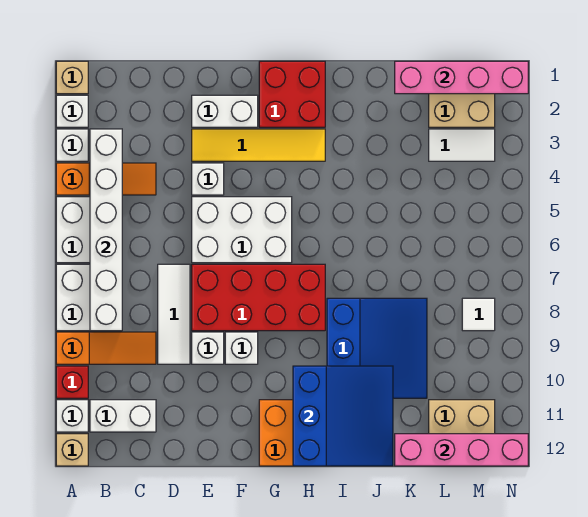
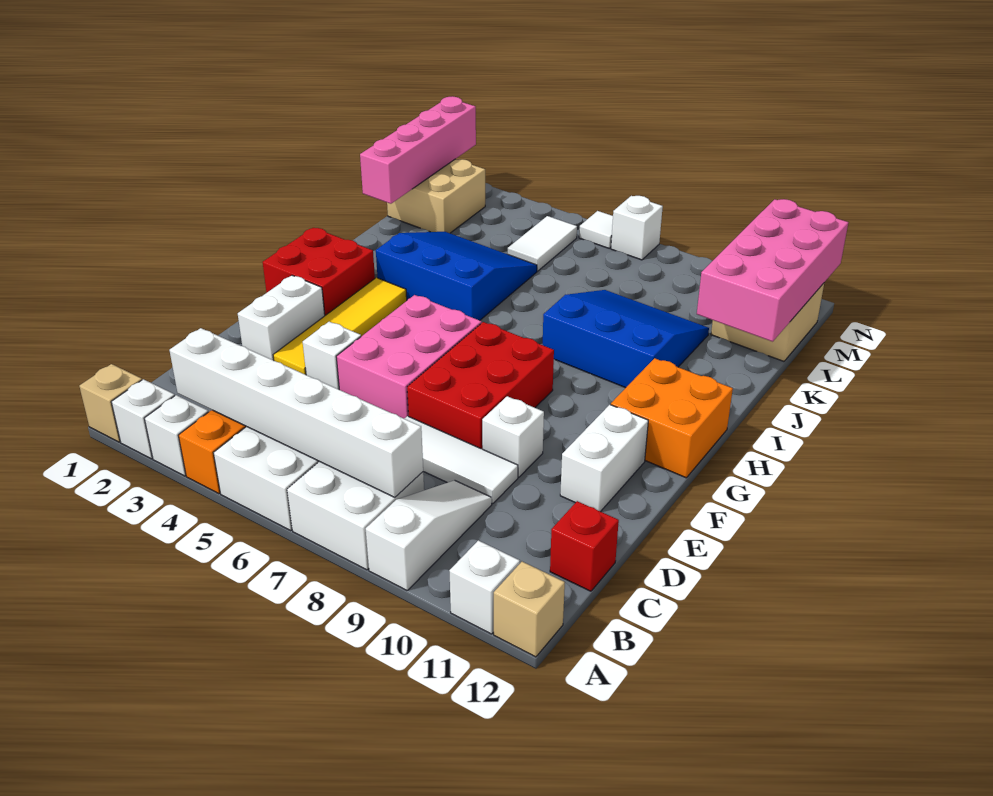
orange slope A9:C9 level 1 top A -> white slope A9:C9 level 1 top A
red brick A10 level 1 -> red brick C12 level 1
white brick B11:C11 level 1 -> white brick E11:F11 level 1
white brick E5:G6 level 1 -> pink brick E5:G6 level 1
red brick E7:H8 level 1 -> red brick E7:G8 level 1
white brick F9 level 1 -> white brick N7 level 1
blue slope H10:J12 level 2 top H -> blue slope I3:K5 level 1 top I
pink brick K12:N12 level 2 -> pink brick K11:N12 level 2
white tile L3:M3 level 1 -> white tile L5:M5 level 1
white tile M8 level 1 -> white tile N6 level 1

